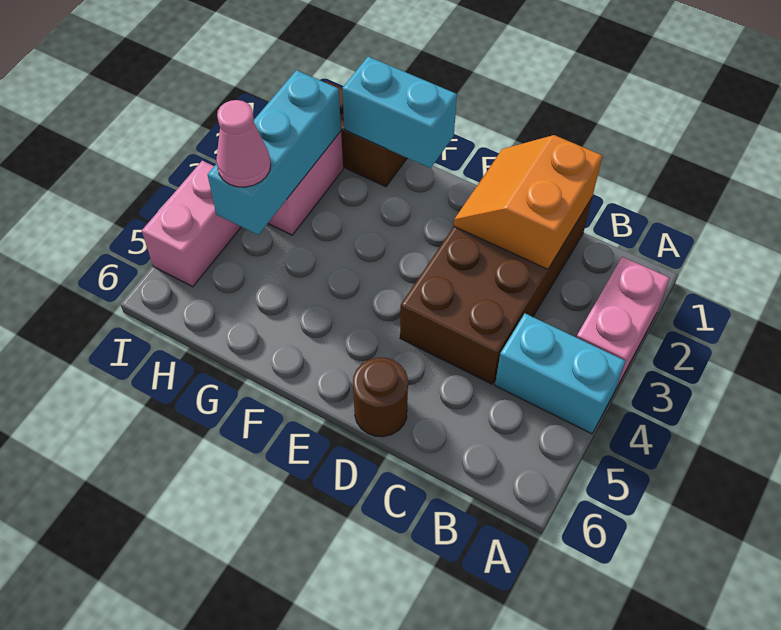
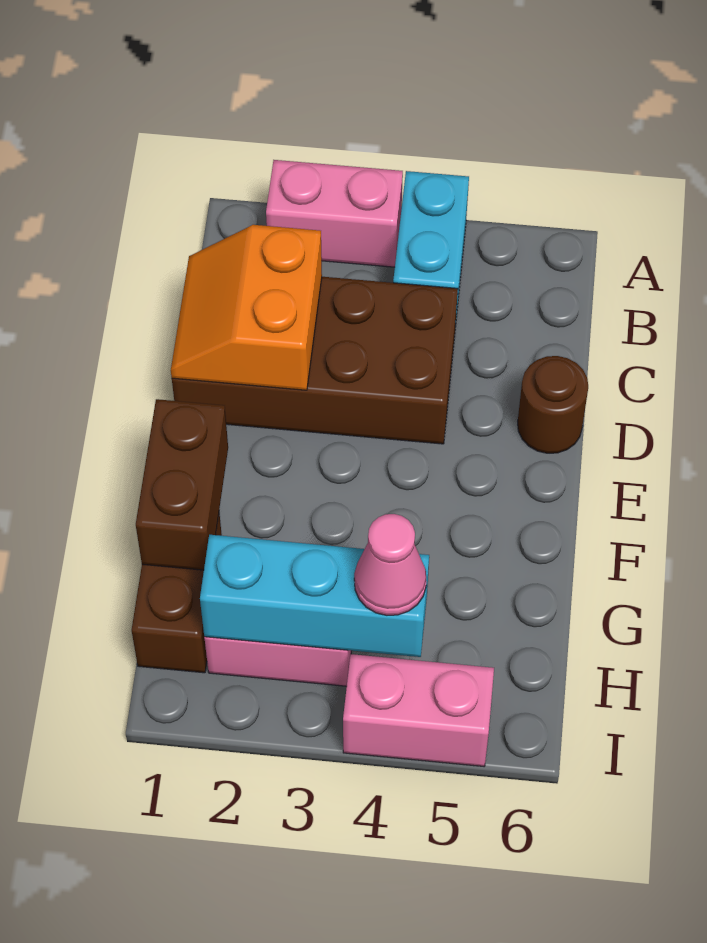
orange slope C1:D2 level 2 top C -> orange slope C1:D2 level 2 top 2
cyan brick F1:G1 level 2 -> brown brick F1:G1 level 2

